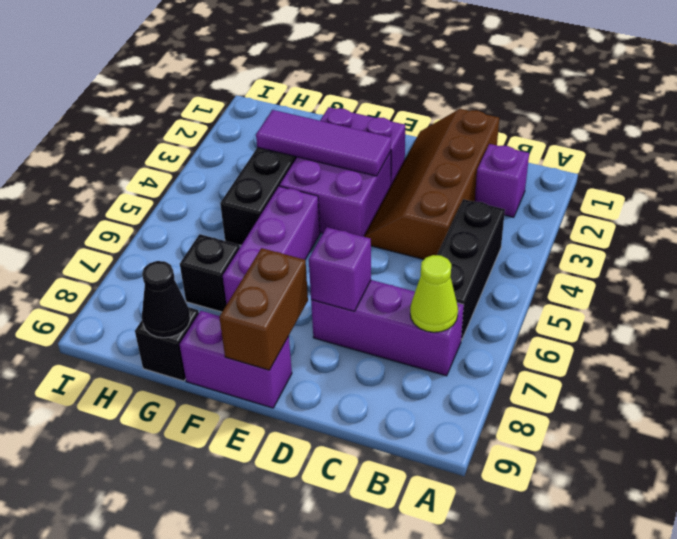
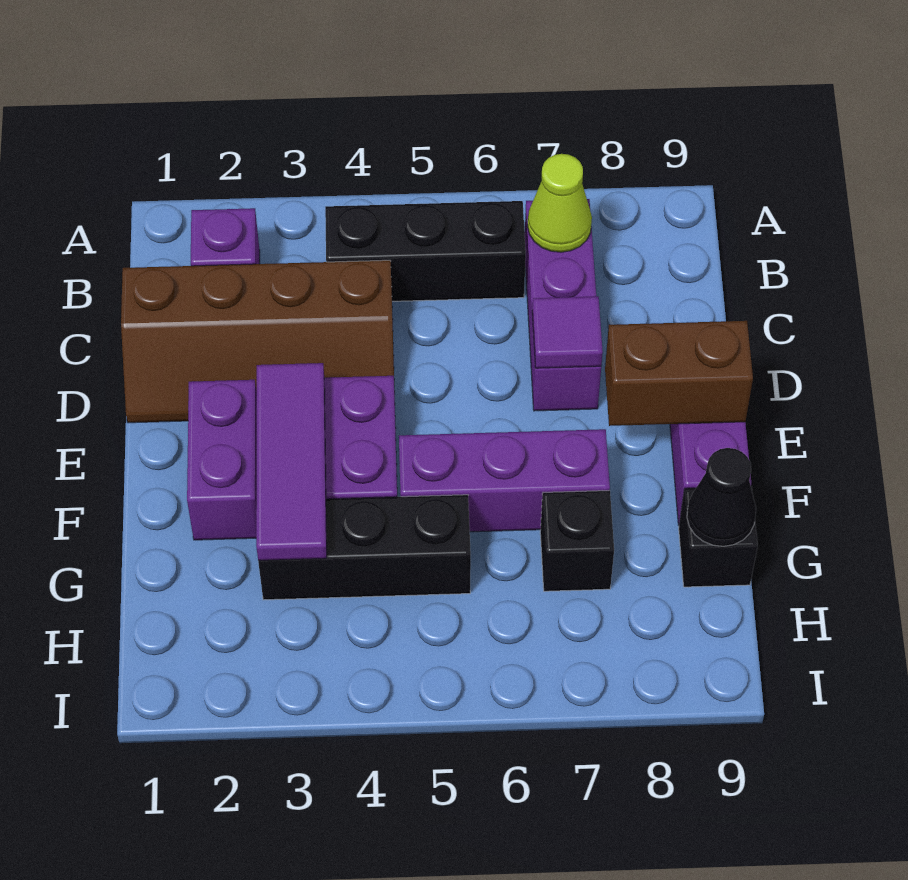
purple brick D7 level 2 -> purple tile D7 level 2

